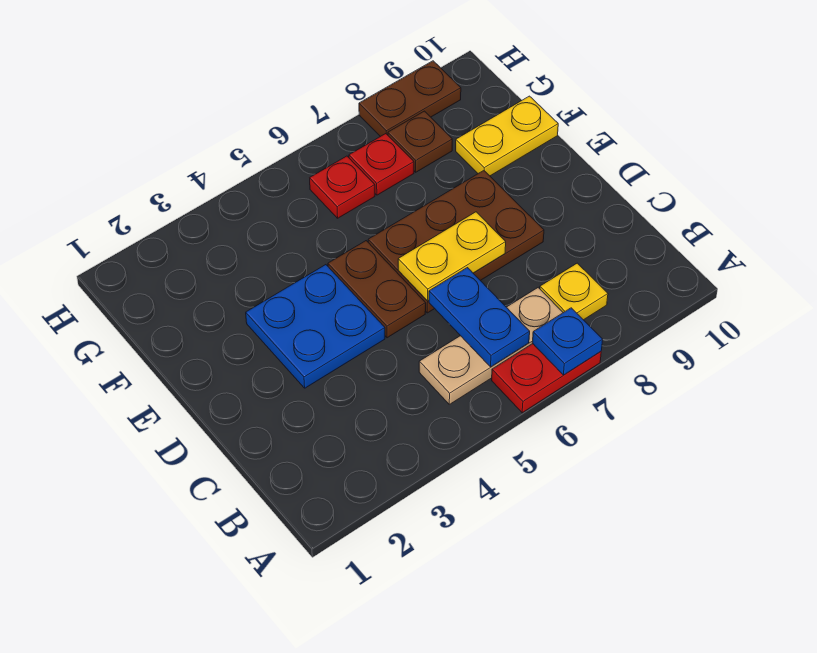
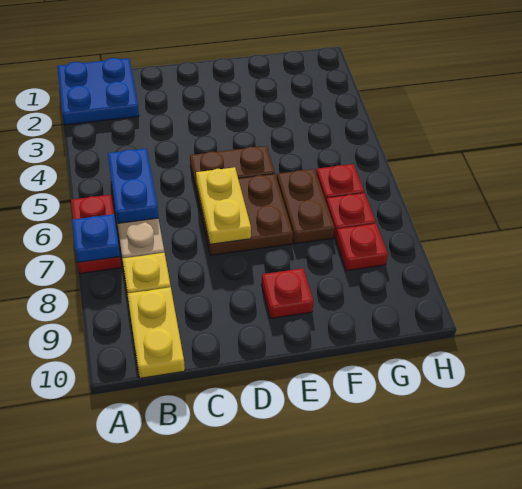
blue plate B6:C6 level 2 -> blue plate B5:B6 level 2
blue plate D3:E4 level 1 -> blue plate A1:B2 level 1
brown plate D6:E8 level 1 -> brown plate D6:E7 level 1
none -> red plate E9 level 1
yellow plate F9:F10 level 1 -> yellow plate B9:B10 level 1
brown plate G8 level 1 -> red plate G8 level 1
brown plate H8:H9 level 1 -> brown plate F6:F7 level 1

